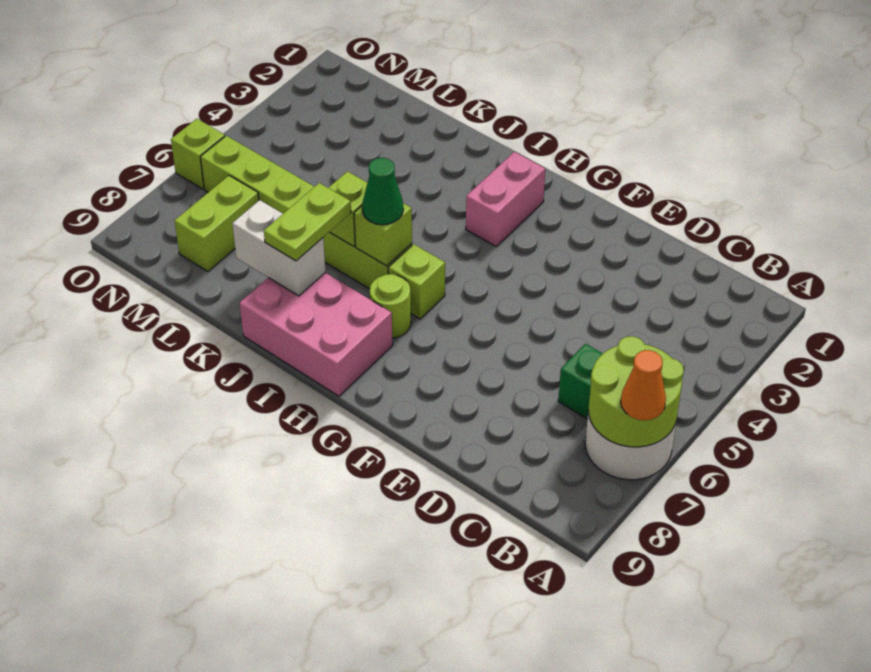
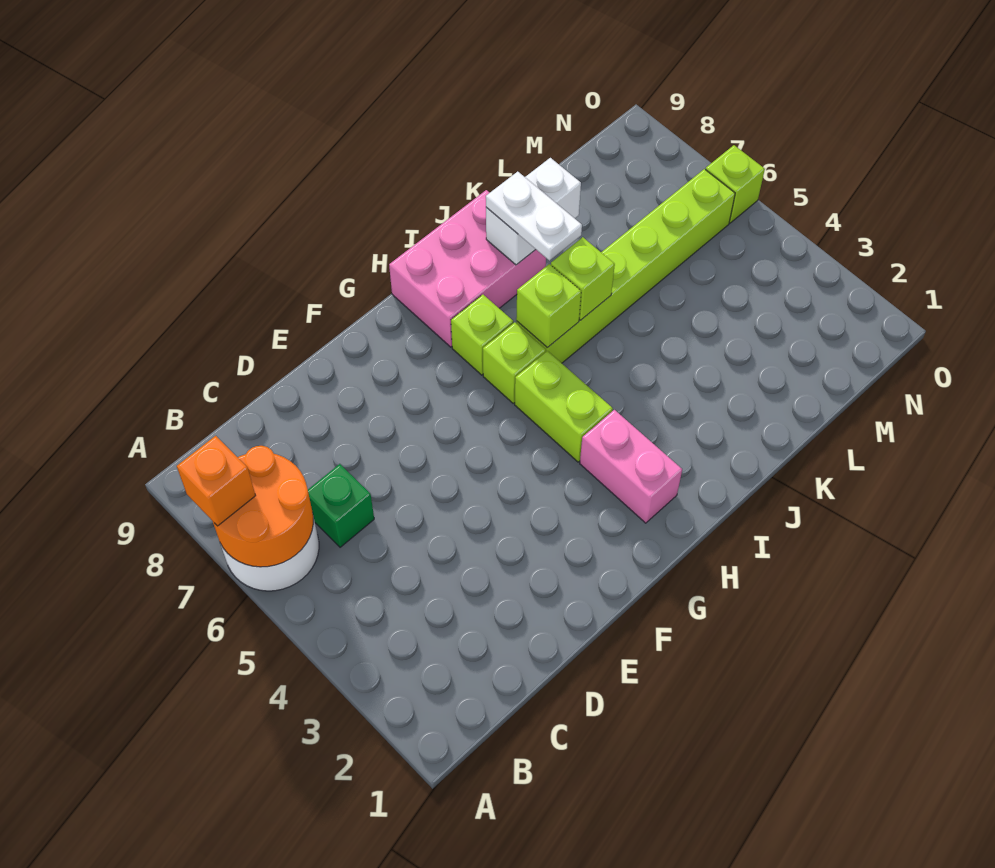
lime round brick A6:B7 level 2 -> orange round brick A6:B7 level 2
orange cone A7 level 3 -> orange brick A7 level 3
lime round brick H7 level 1 -> lime brick H7 level 1
green cone I6 level 3 -> none
lime plate J7:J8 level 3 -> white plate J7:J8 level 3
lime brick M7:M8 level 1 -> lime brick H4:H5 level 1

